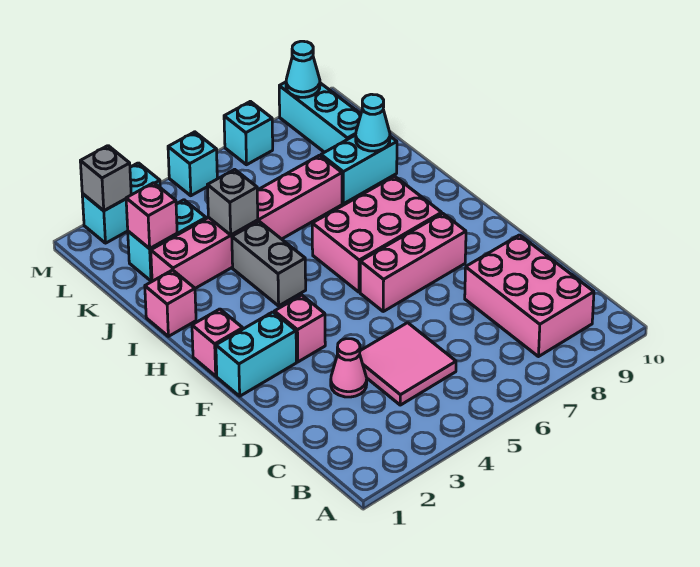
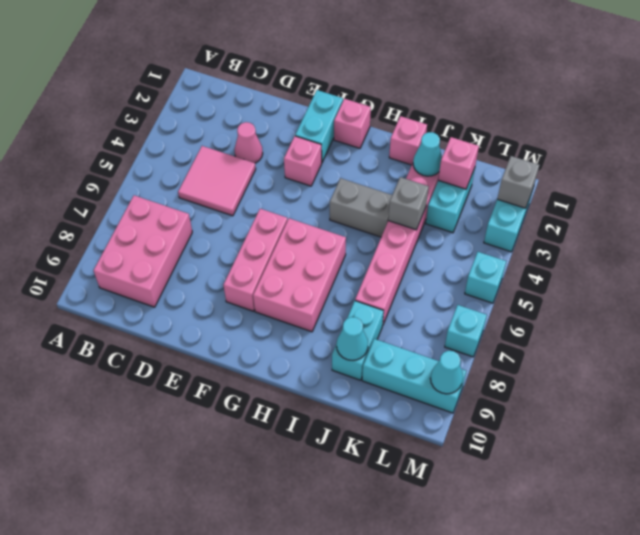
pink brick B8:D9 level 1 -> pink brick B7:C9 level 1
none -> cyan cone J2 level 2

